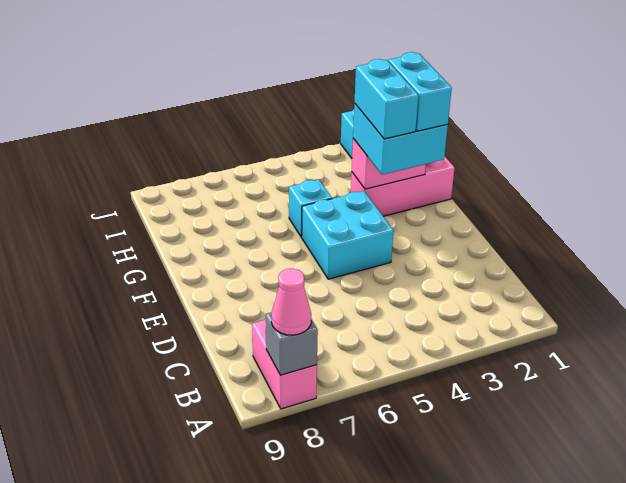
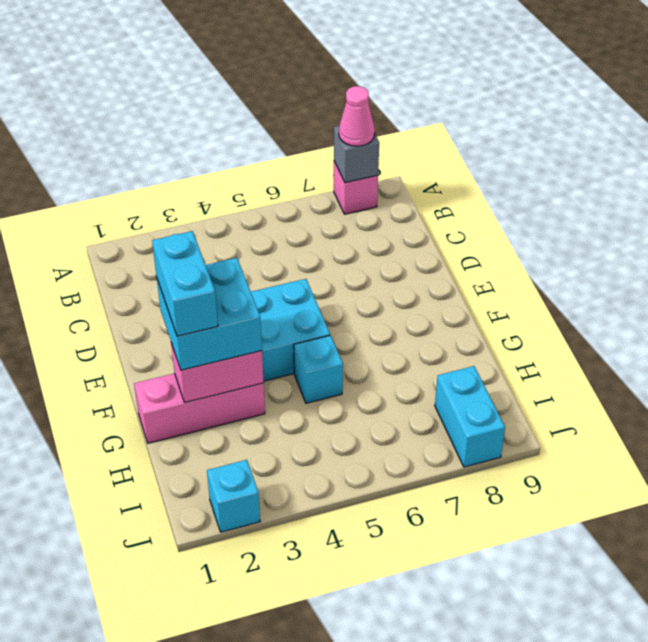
pink brick A8:B8 level 1 -> pink brick A8 level 1
cyan brick F3:G3 level 4 -> cyan brick I8:J8 level 1

